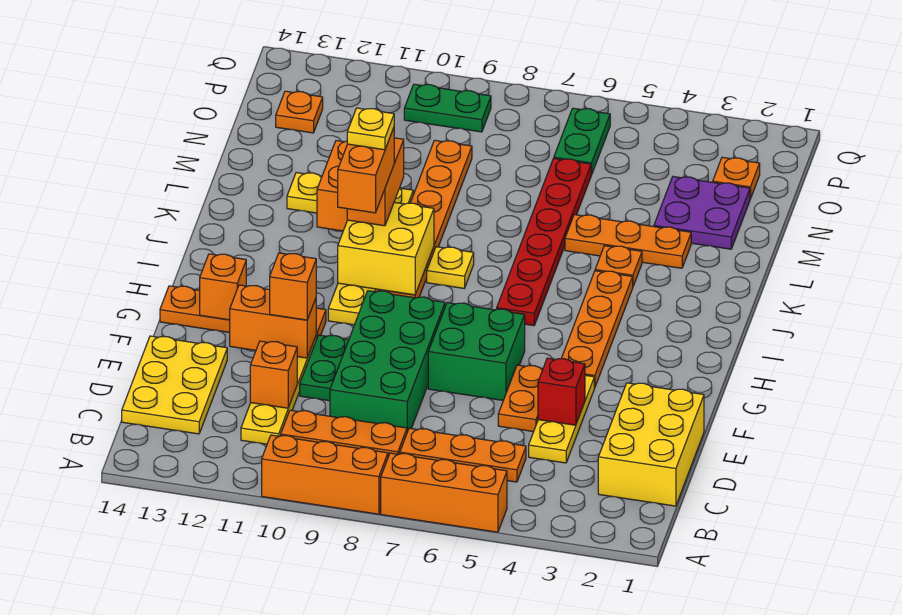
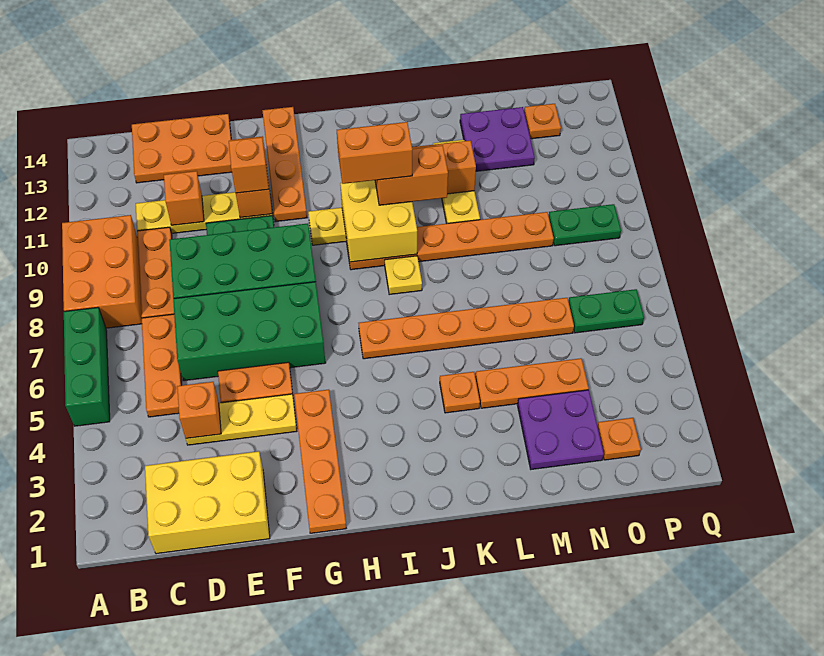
orange brick A5:A7 level 1 -> green brick A5:A7 level 1
orange brick A8:A10 level 1 -> orange brick A8:B10 level 1
yellow plate C13:E14 level 1 -> orange plate C13:E14 level 1
red brick E4 level 2 -> none
green brick F6:G7 level 1 -> green brick D6:G7 level 1
orange plate G4:J4 level 1 -> orange plate G1:G4 level 1
orange brick G13 level 2 -> orange brick D4 level 2
red plate I6:N6 level 1 -> orange plate I6:N6 level 1
yellow plate J10 level 5 -> none
orange plate L3:L5 level 1 -> orange plate L4:N4 level 1
none -> purple plate M12:N13 level 1
green plate P9:P10 level 1 -> green plate O9:P9 level 1

